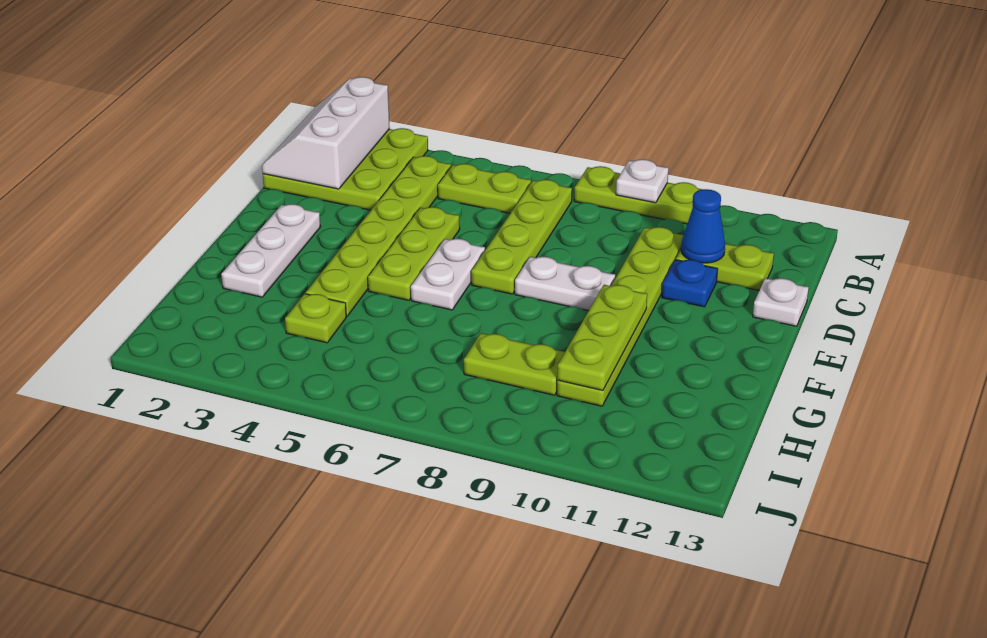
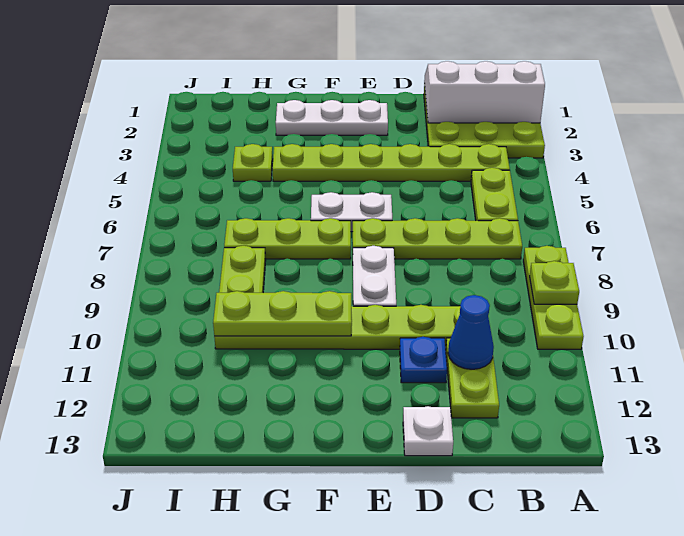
white plate A9 level 2 -> lime plate A9 level 2
lime plate D5:F5 level 1 -> lime plate F7:H7 level 1

